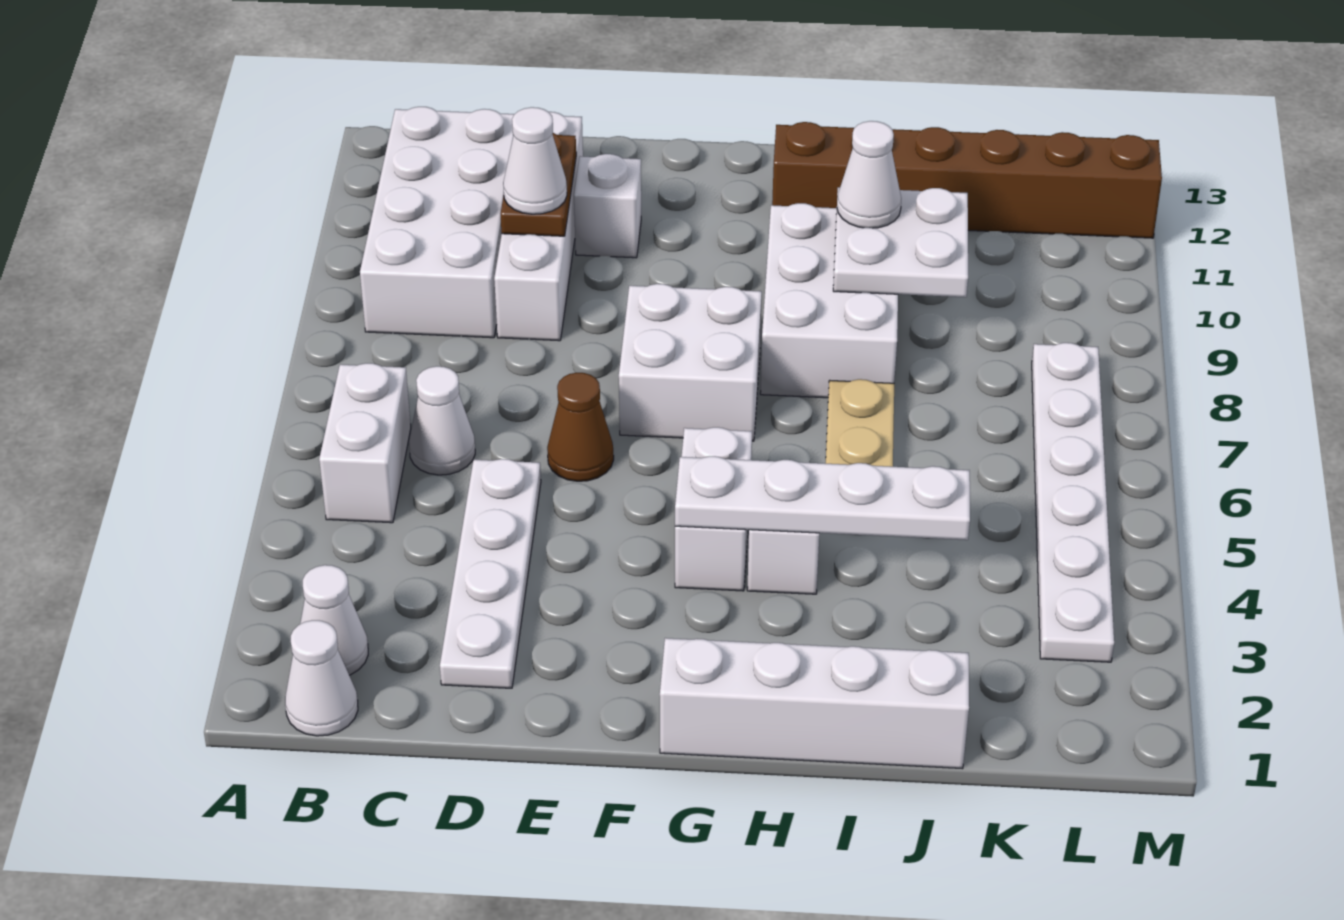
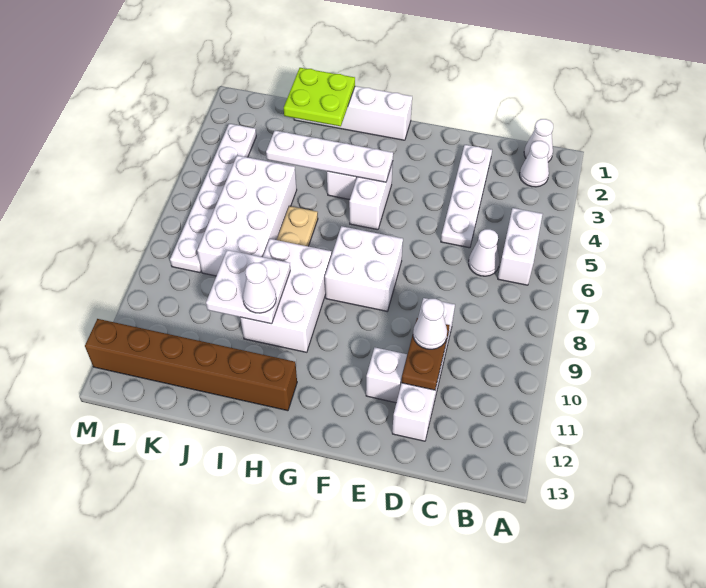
white brick B9:C12 level 1 -> white brick J5:K8 level 1
brown cone E6 level 1 -> none
none -> lime plate I1:J2 level 2

